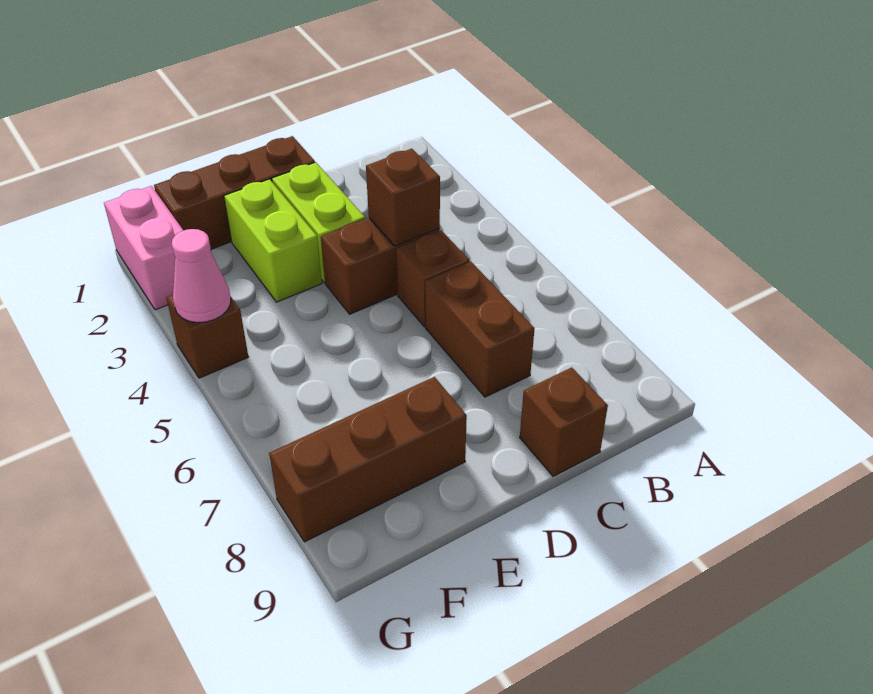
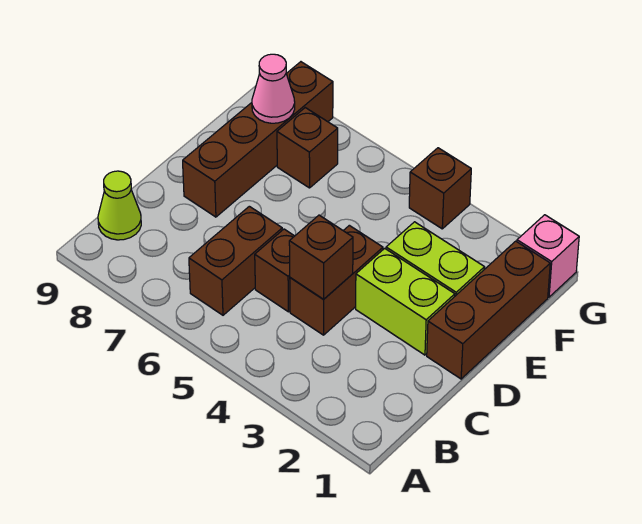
none -> lime cone B9 level 1
brown brick C6:C7 level 1 -> brown brick B6:C6 level 1
brown brick C9 level 1 -> brown brick F7 level 1
brown brick E8:G8 level 1 -> brown brick D8:G8 level 1
pink brick G1:G2 level 1 -> pink brick G1 level 1
pink cone G4 level 2 -> pink cone F8 level 2

